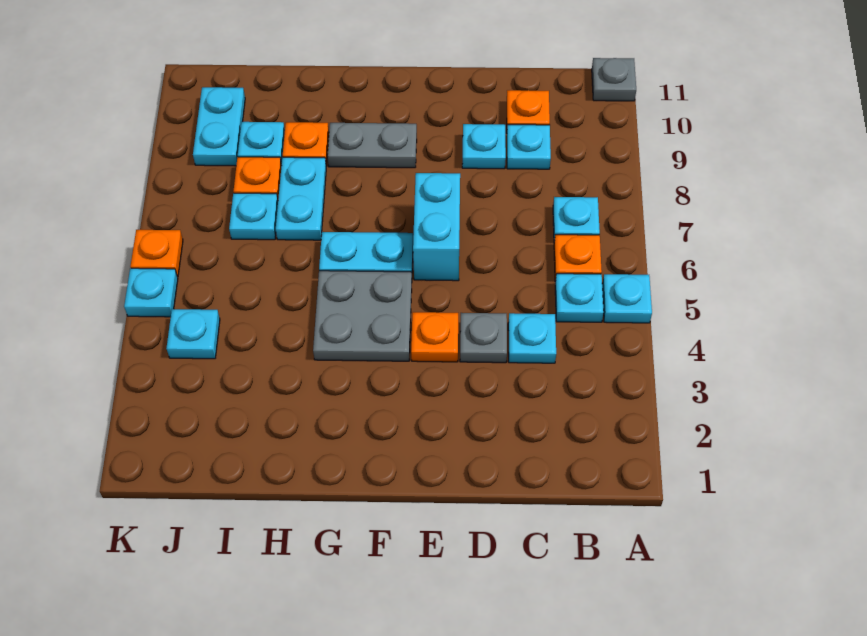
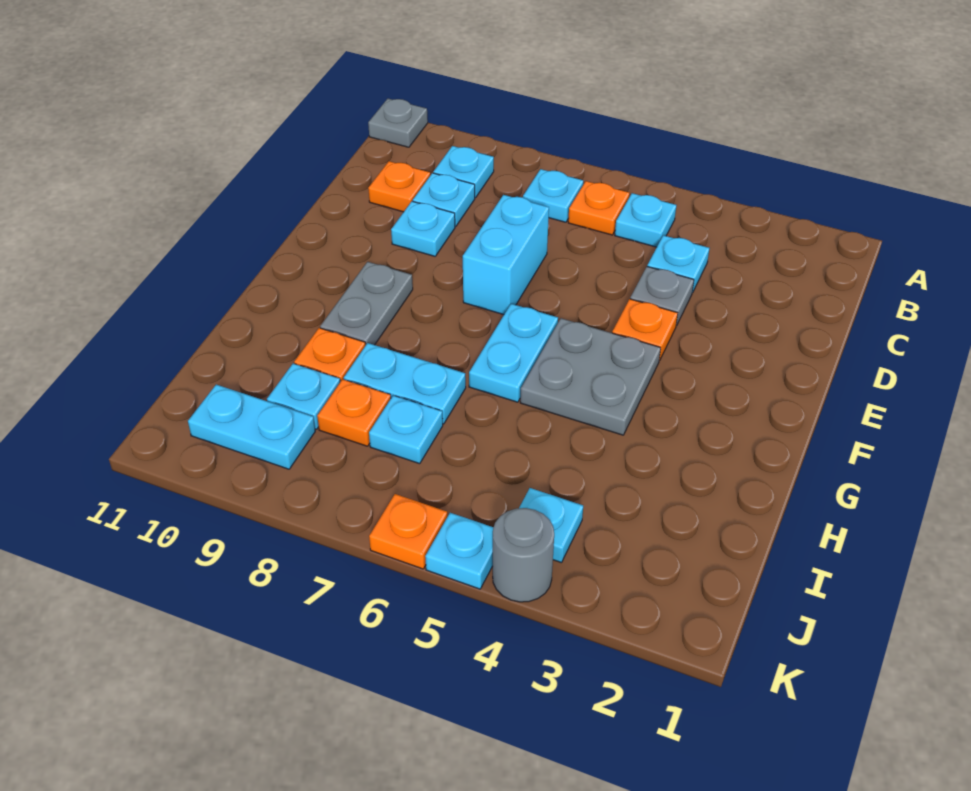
cyan plate A5 level 1 -> cyan plate B9 level 1
cyan brick E6:E7 level 1 -> cyan brick D7:E7 level 1
none -> grey round brick K4 level 1

